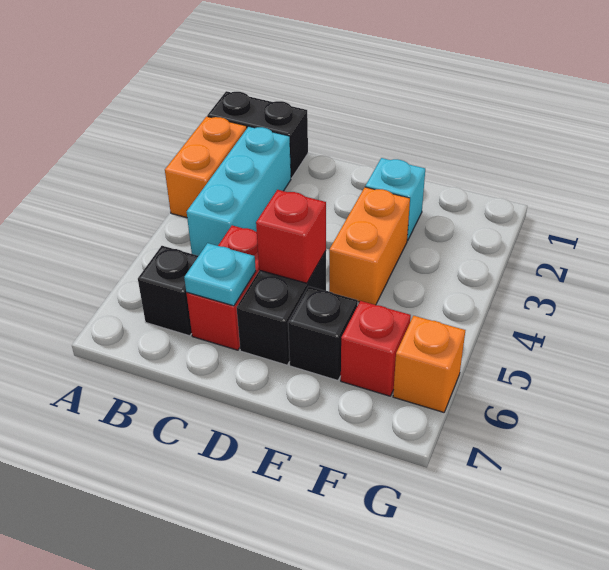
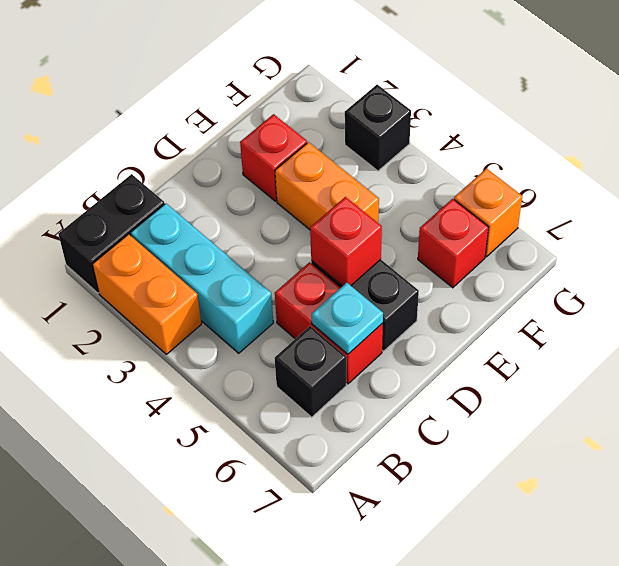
cyan brick E2 level 1 -> red brick E2 level 1
black brick E6 level 1 -> black brick G3 level 1

